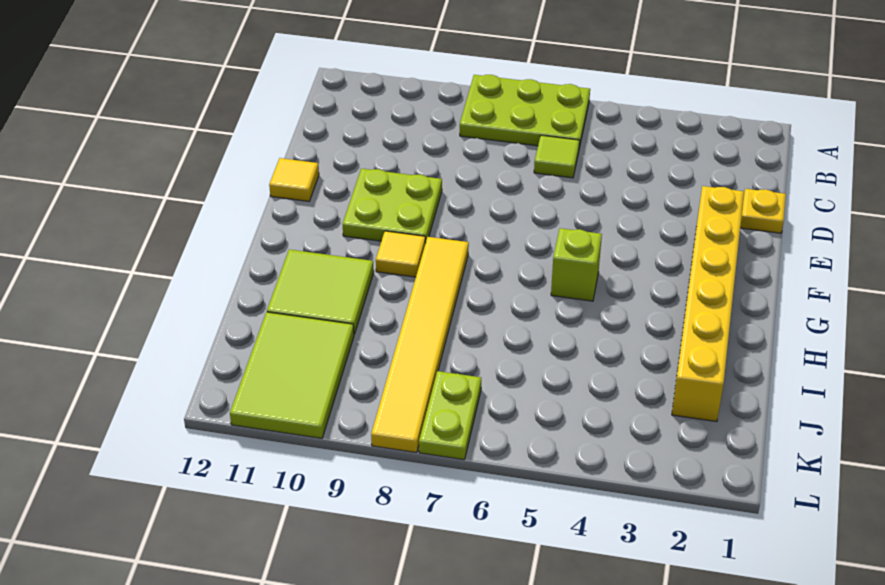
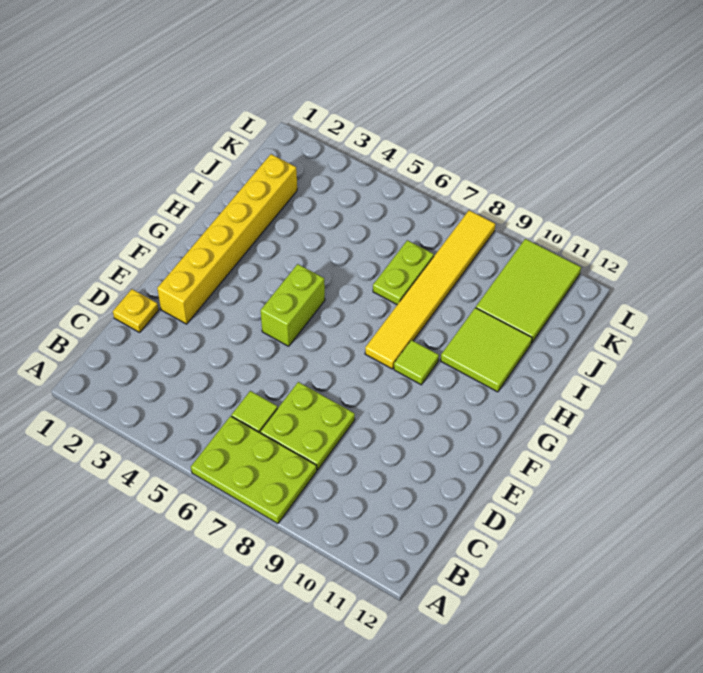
lime plate E9:F10 level 1 -> lime plate C7:D8 level 1
yellow tile E12 level 1 -> none
lime brick G5 level 1 -> lime brick F5:G5 level 1
yellow tile G9 level 1 -> lime tile G9 level 1
lime plate K7:L7 level 1 -> lime plate I7:J7 level 1

